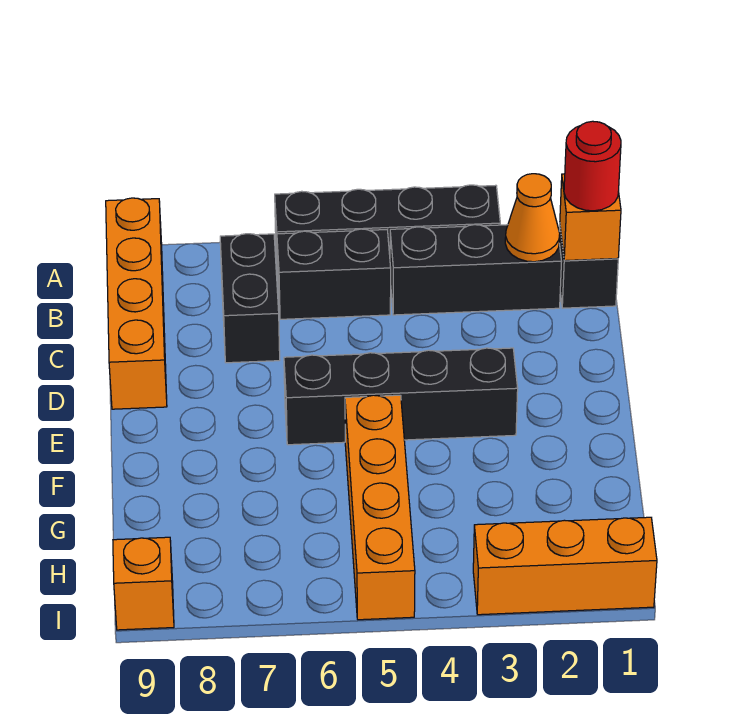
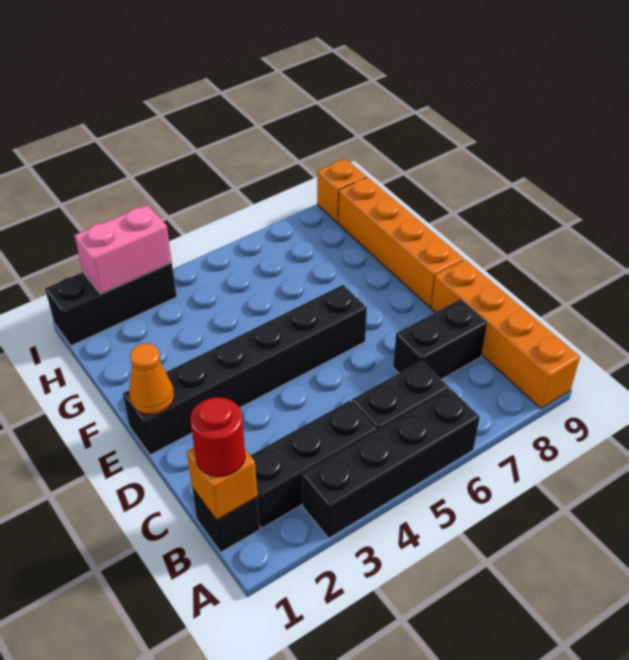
orange cone B2 level 2 -> orange cone E1 level 2
black brick B7:C7 level 1 -> black brick C7:C8 level 1
black brick E3:E6 level 1 -> black brick E1:E6 level 1
orange brick F5:I5 level 1 -> orange brick E9:H9 level 1
orange brick I1:I3 level 1 -> black brick I1:I3 level 1
none -> pink brick I2:I3 level 2

